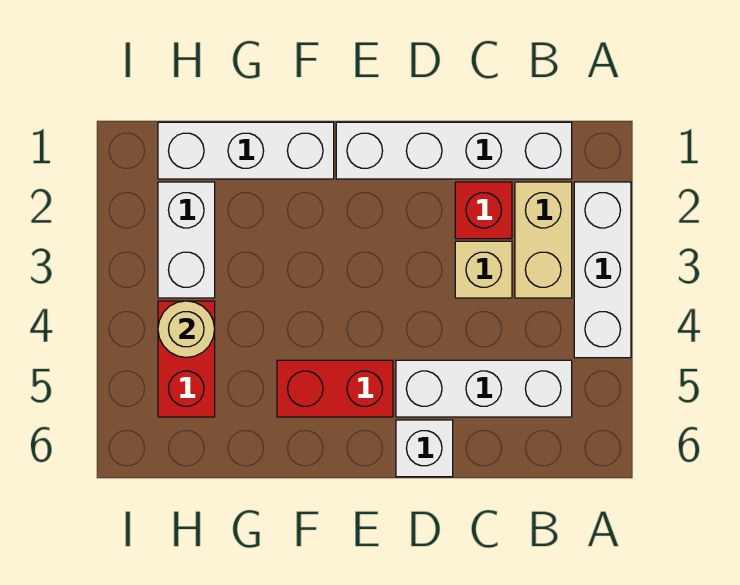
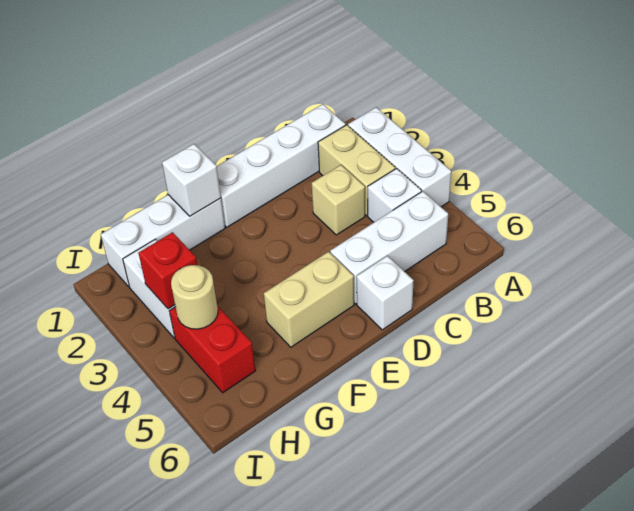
none -> white brick B4 level 1
red brick C2 level 1 -> red brick H3 level 2
red brick E5:F5 level 1 -> tan brick E5:F5 level 1
none -> white brick F1 level 2

